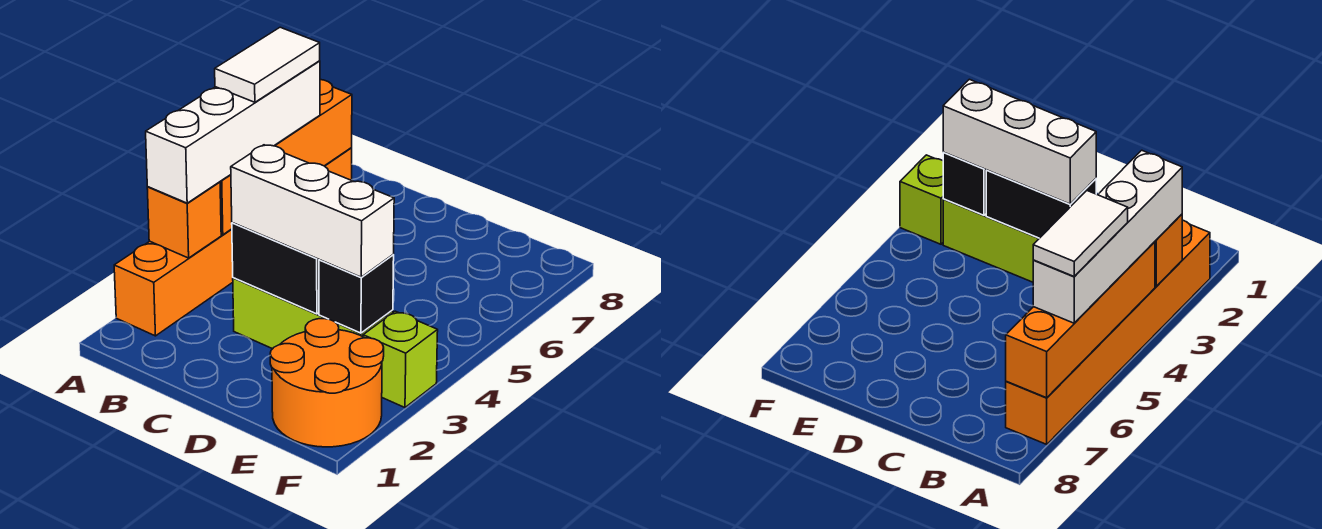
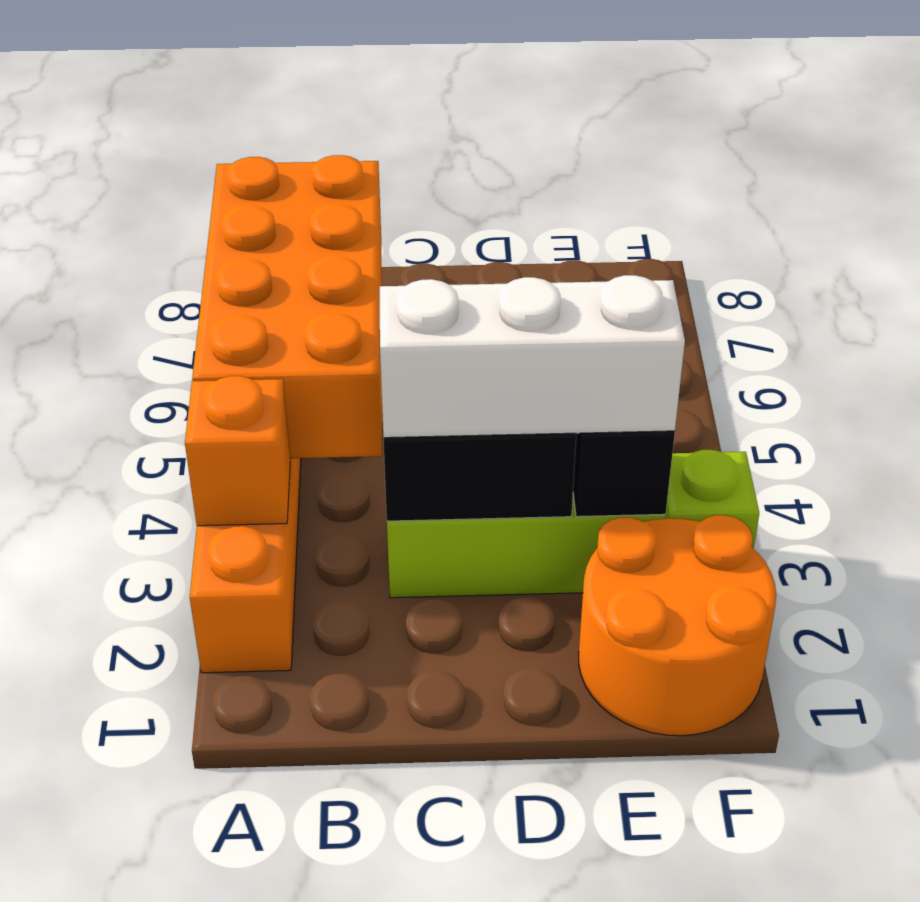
white brick A3:A6 level 3 -> none
orange brick A4:A7 level 2 -> orange brick A4:B7 level 2
white tile A5:A6 level 4 -> none

